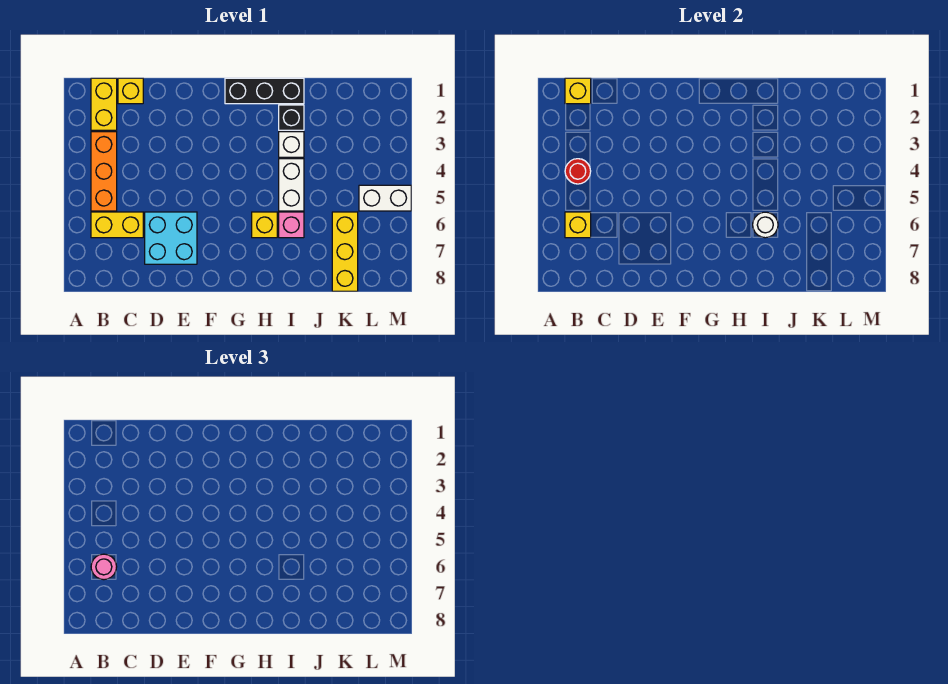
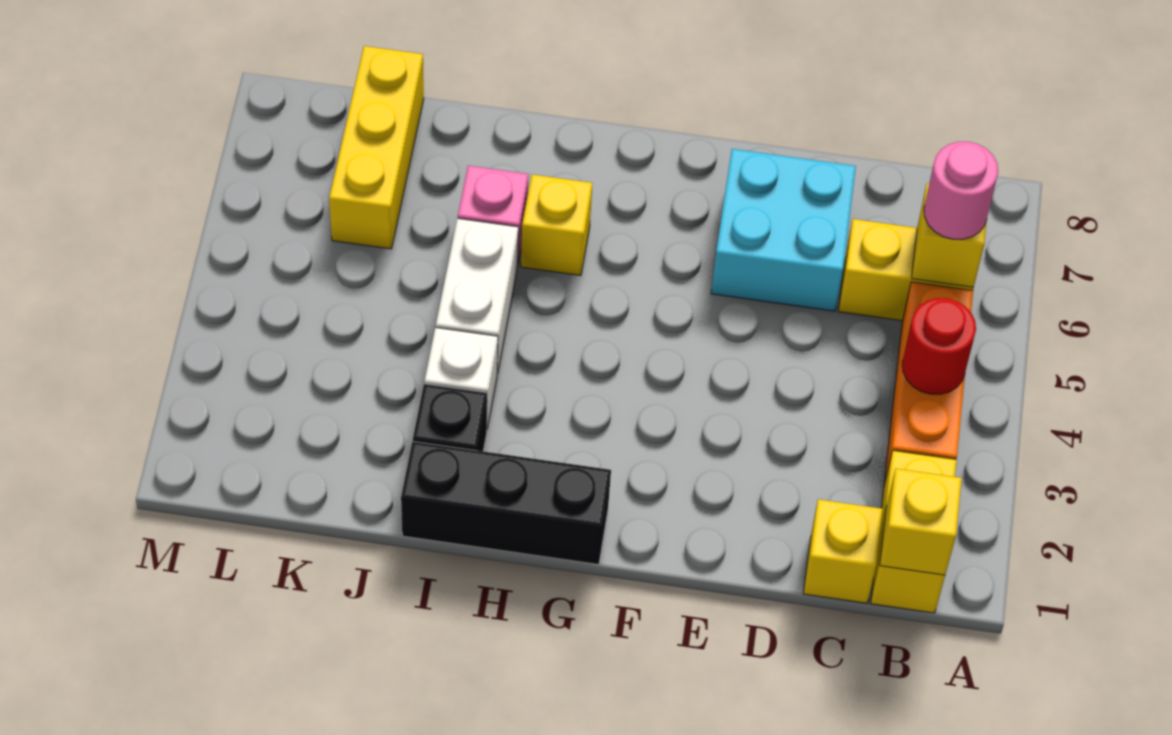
white round brick I6 level 2 -> none
white brick L5:M5 level 1 -> none

